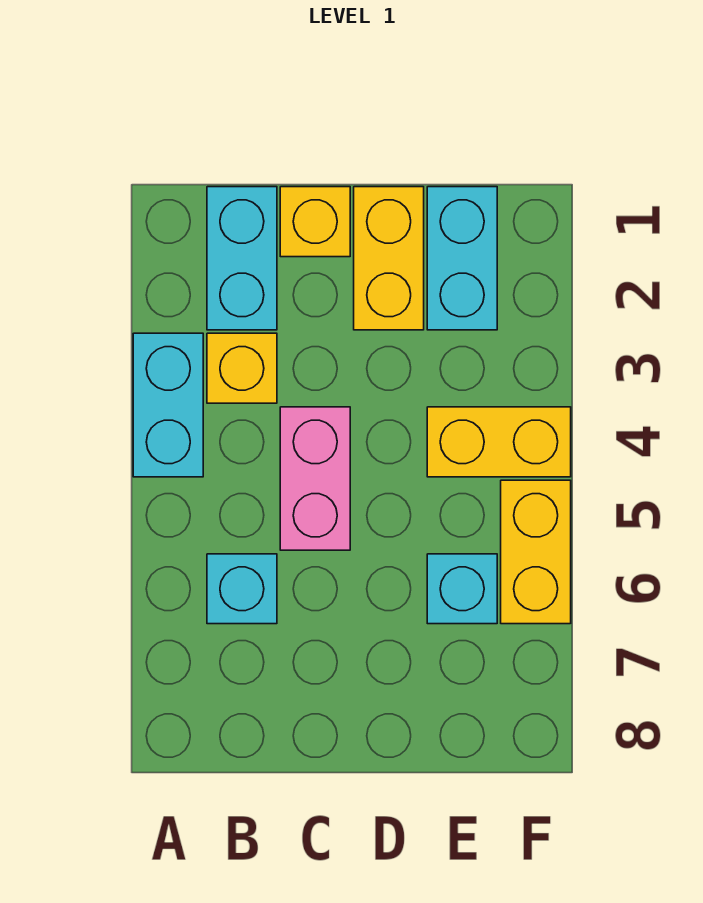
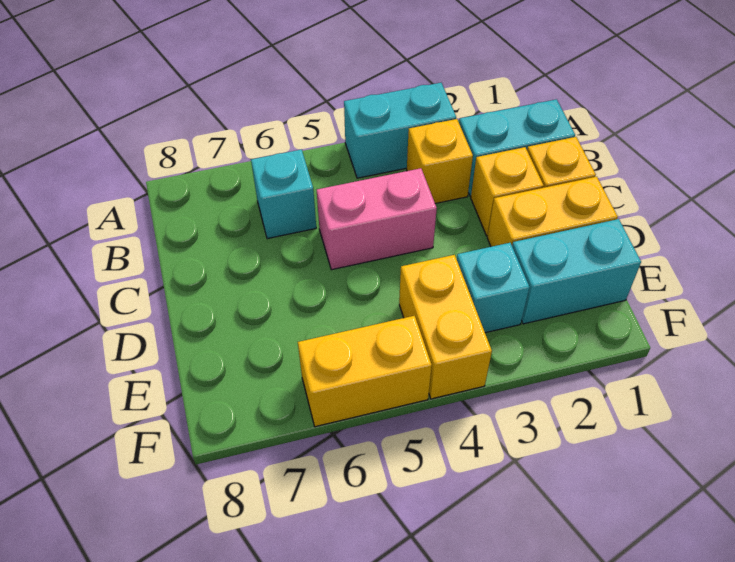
none -> yellow brick C2 level 1
cyan brick E6 level 1 -> cyan brick E3 level 1

